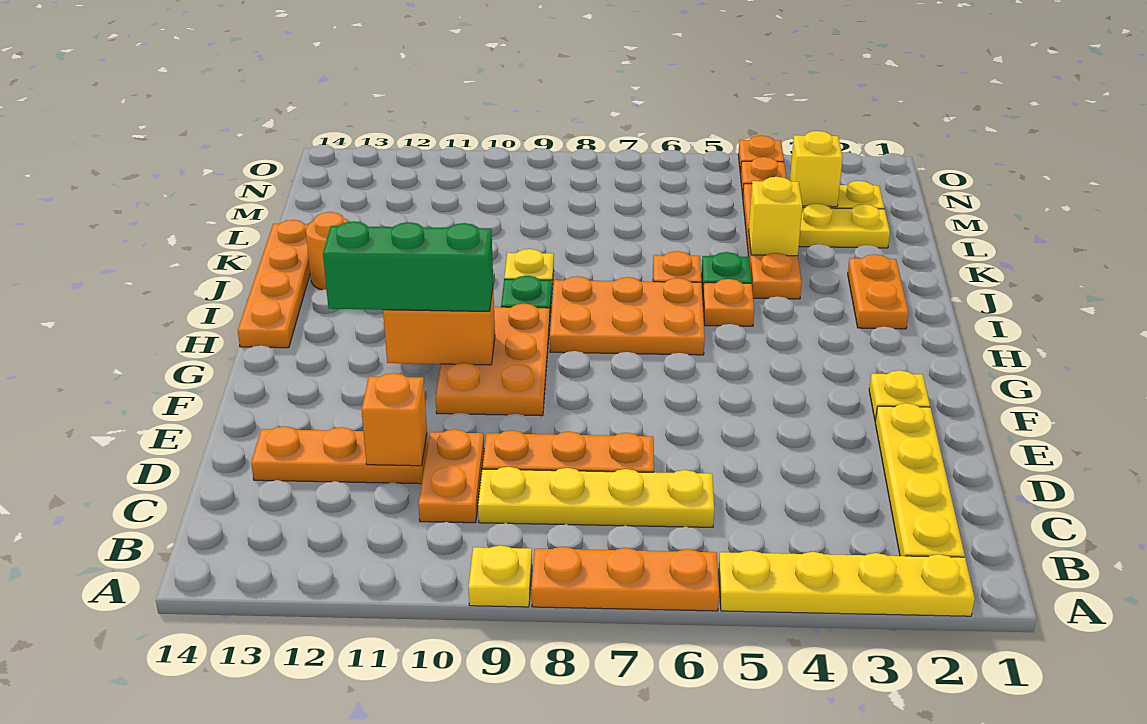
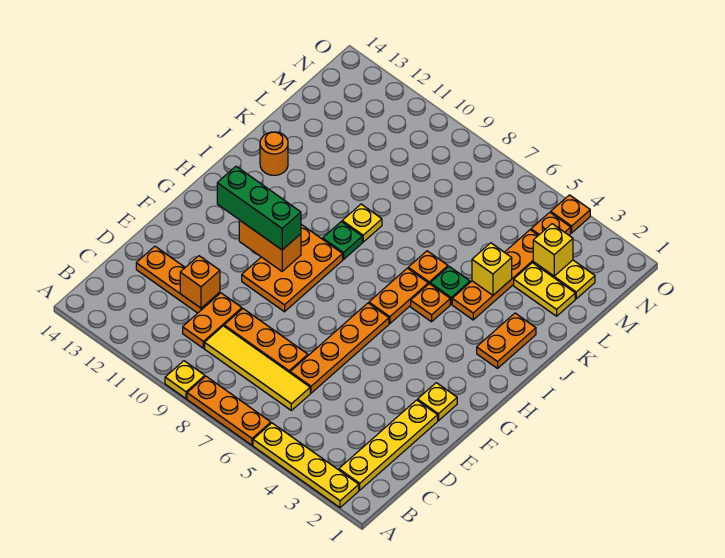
yellow plate C6:C9 level 1 -> yellow tile C6:C9 level 1
orange plate H6:I8 level 1 -> orange plate H6:I6 level 1
orange plate H14:K14 level 1 -> orange plate D6:G6 level 1

